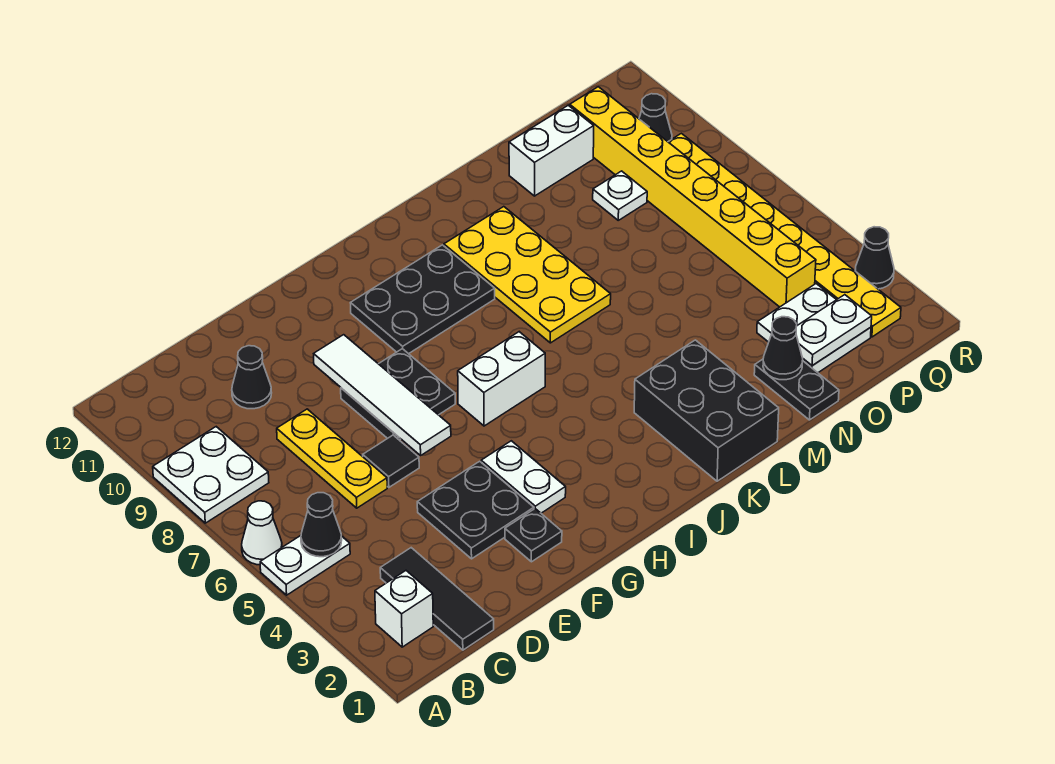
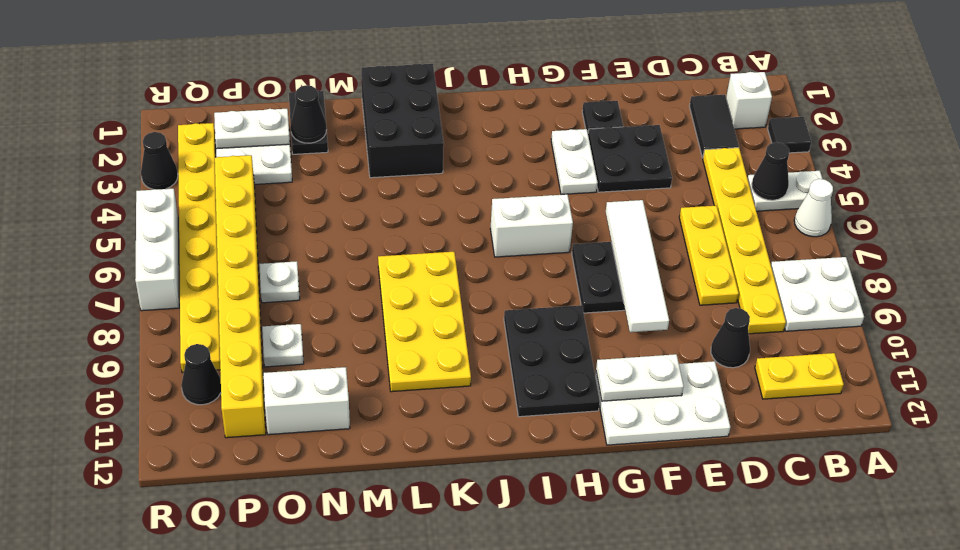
none -> yellow plate B11:C11 level 1
black tile C1:C3 level 1 -> black tile C2:C3 level 1
none -> yellow plate C4:C9 level 1
black tile E6 level 1 -> black tile A3 level 1
none -> white plate E11:G12 level 1
none -> white plate F11:G11 level 2
black plate H9:J10 level 1 -> black plate H9:I11 level 1
none -> white plate O7 level 1
none -> white brick R5:R7 level 1

